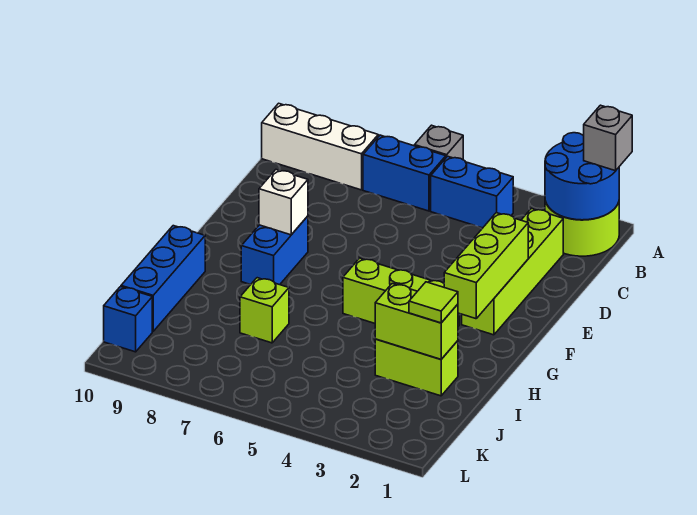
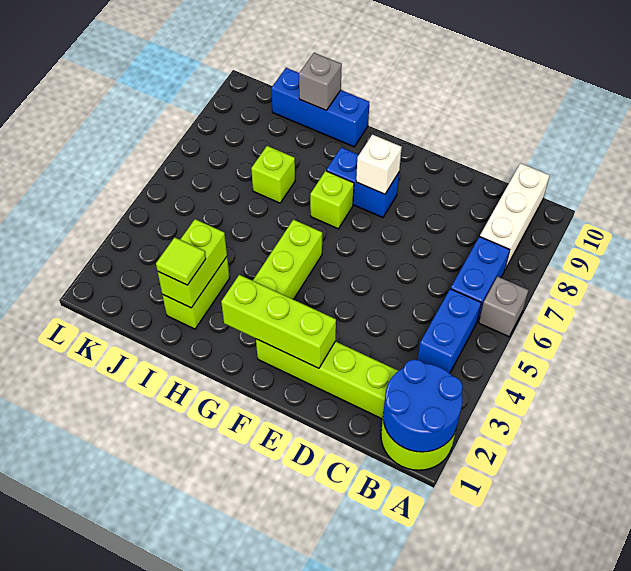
grey brick A1 level 3 -> grey brick I10 level 2
none -> lime brick G7 level 1
blue brick K10 level 1 -> none

